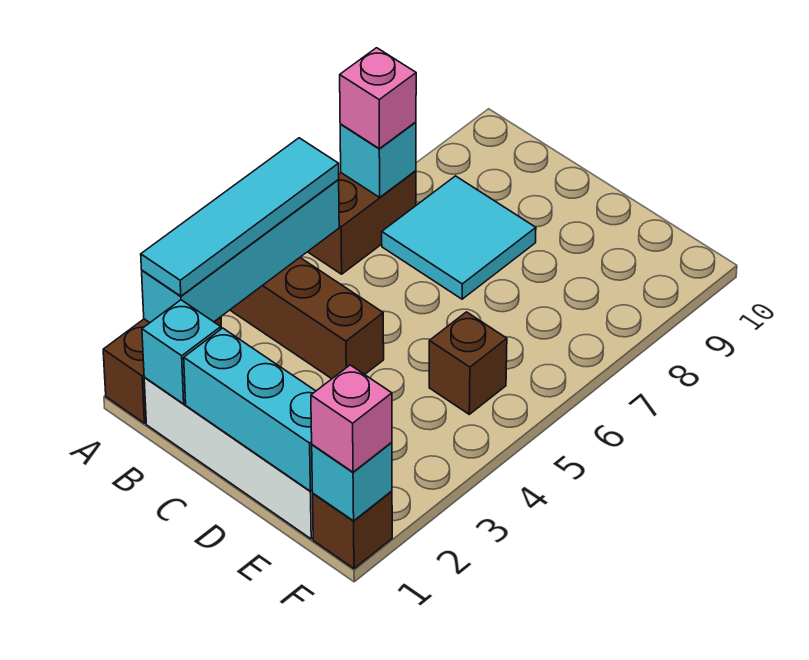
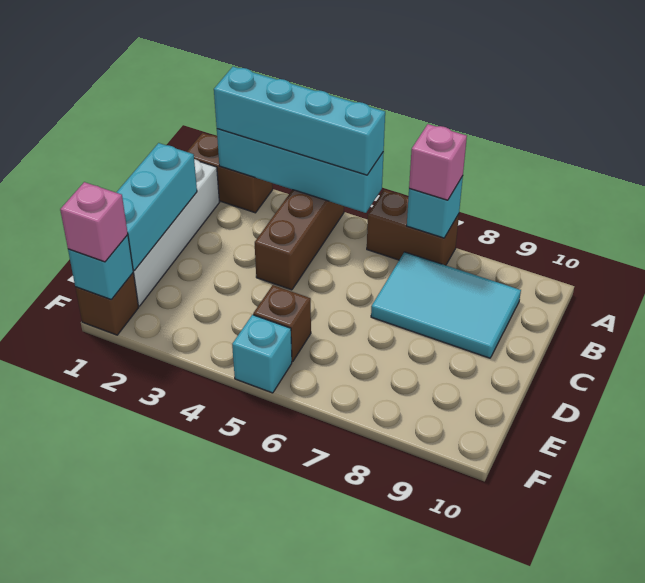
cyan tile A2:A5 level 3 -> cyan brick A2:A5 level 3
cyan brick B1 level 2 -> cyan brick F5 level 1
cyan tile B7:C8 level 1 -> cyan tile B7:C9 level 1

